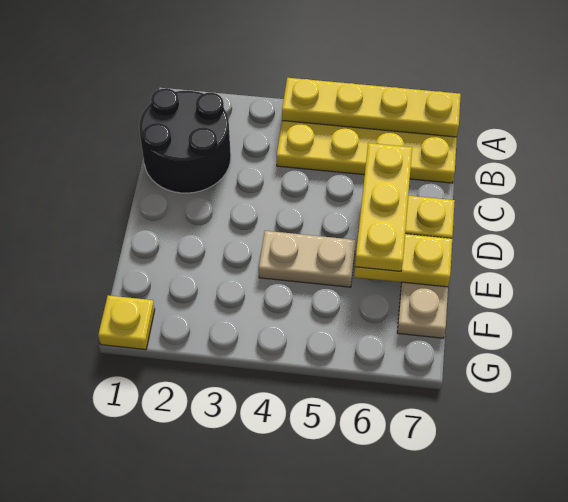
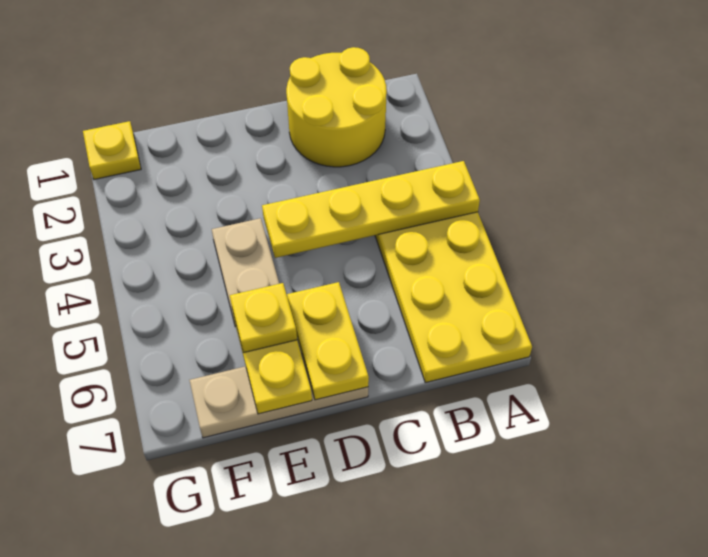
yellow plate A4:A7 level 2 -> yellow plate A4:D4 level 2
black round brick B1:C2 level 1 -> yellow round brick B1:C2 level 1
yellow plate C6:E6 level 3 -> yellow plate E6 level 3

